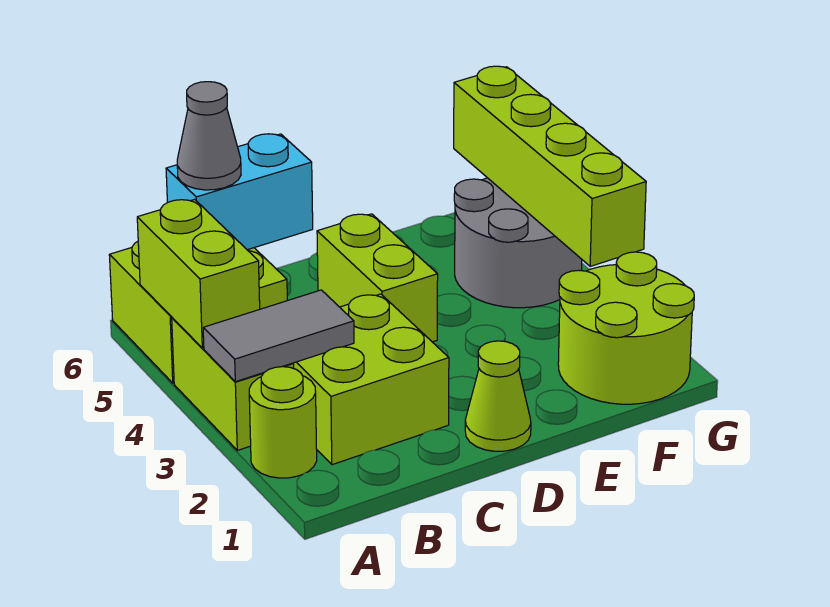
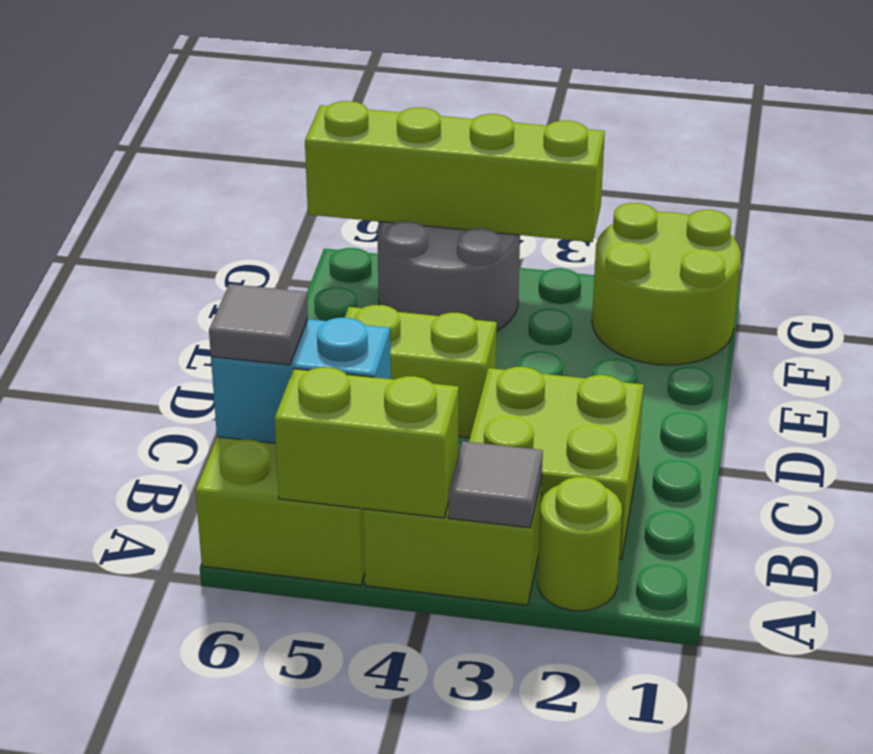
grey tile A3:B3 level 2 -> grey tile A3 level 2
cyan brick B6:C6 level 2 -> cyan brick B5:B6 level 2
grey cone B6 level 3 -> grey tile B6 level 3
lime cone D1 level 1 -> none

